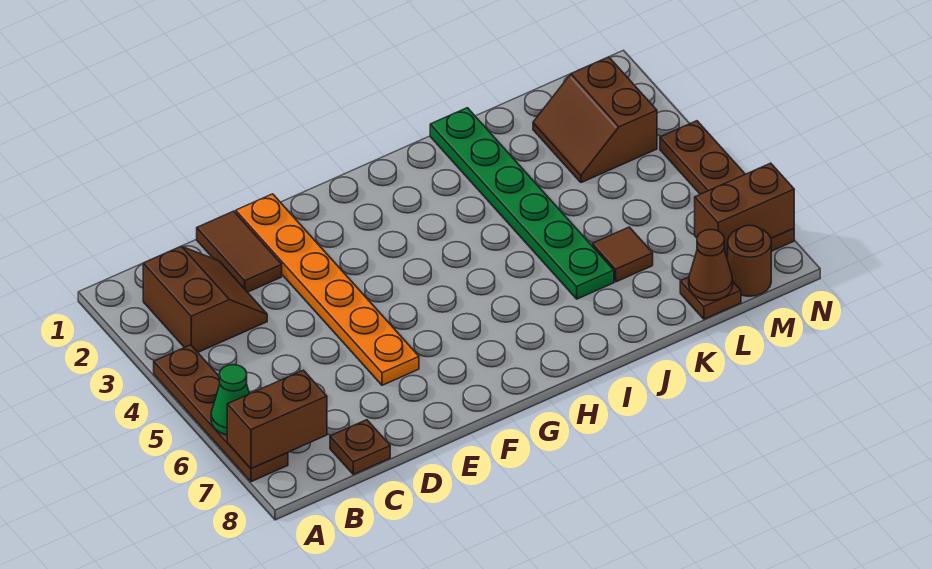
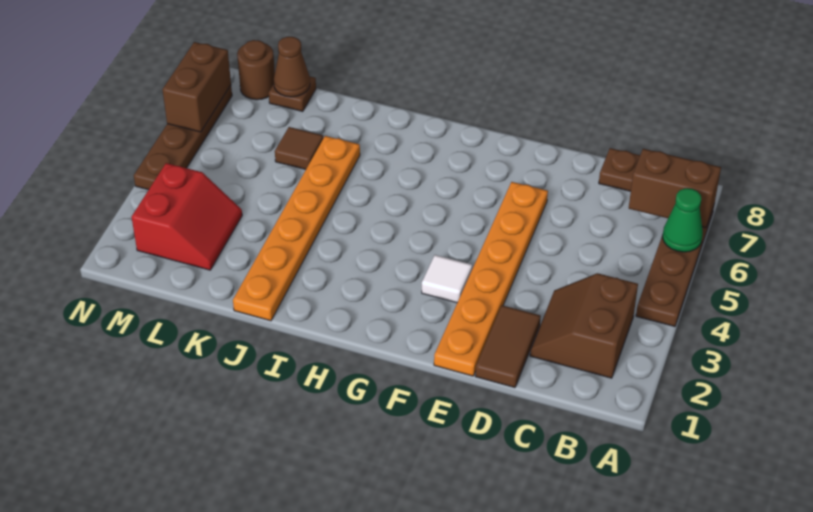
none -> white tile F3 level 1
green plate J1:J6 level 1 -> orange plate J1:J6 level 1
brown slope L2:M3 level 1 top M -> red slope L2:M3 level 1 top M
brown brick M7:N7 level 2 -> brown brick N6:N7 level 2

